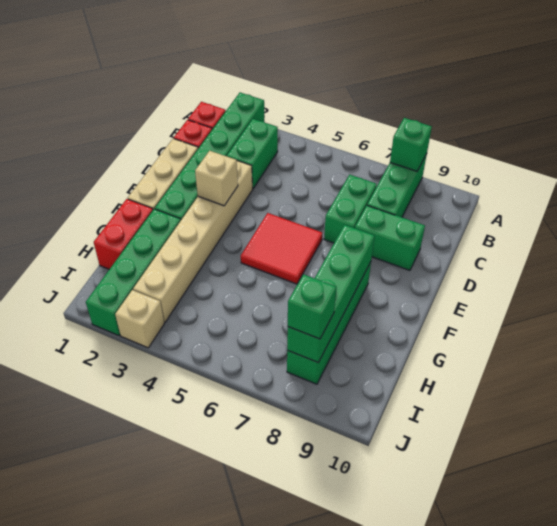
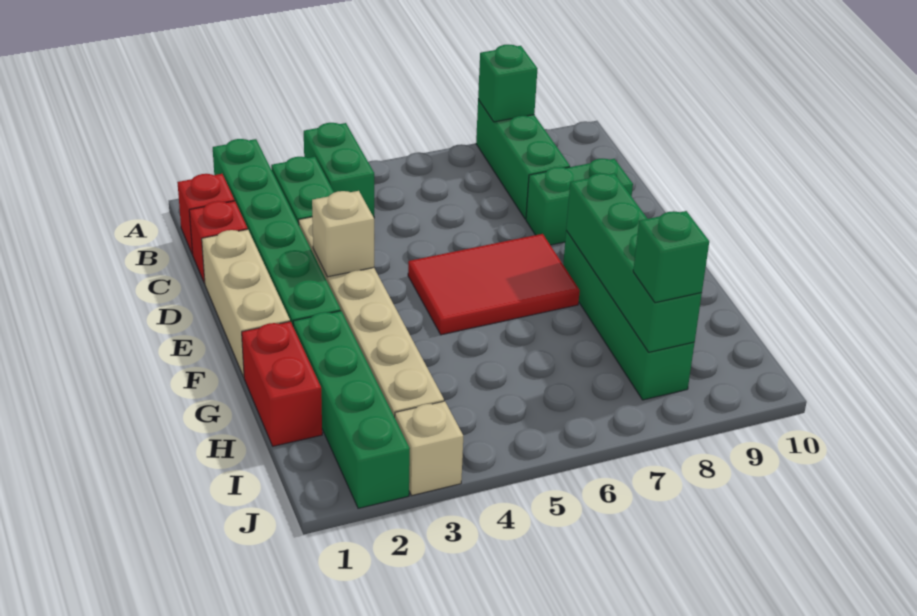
green brick C7:D7 level 1 -> green brick A4:B4 level 1
red tile E5:F6 level 1 -> red tile E5:F7 level 1

